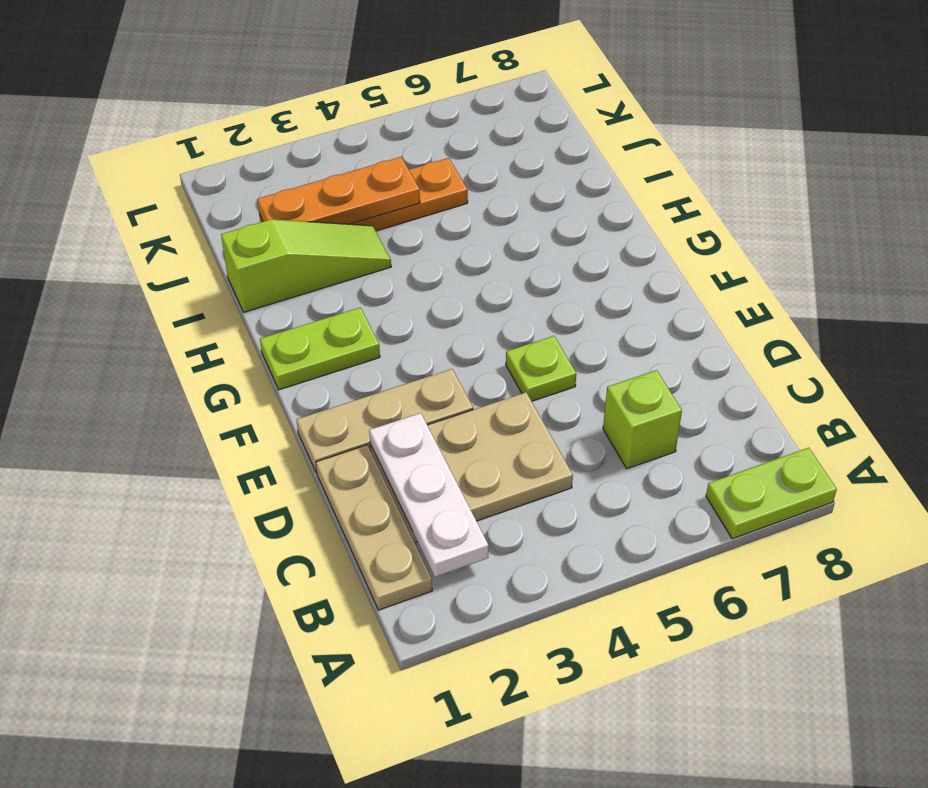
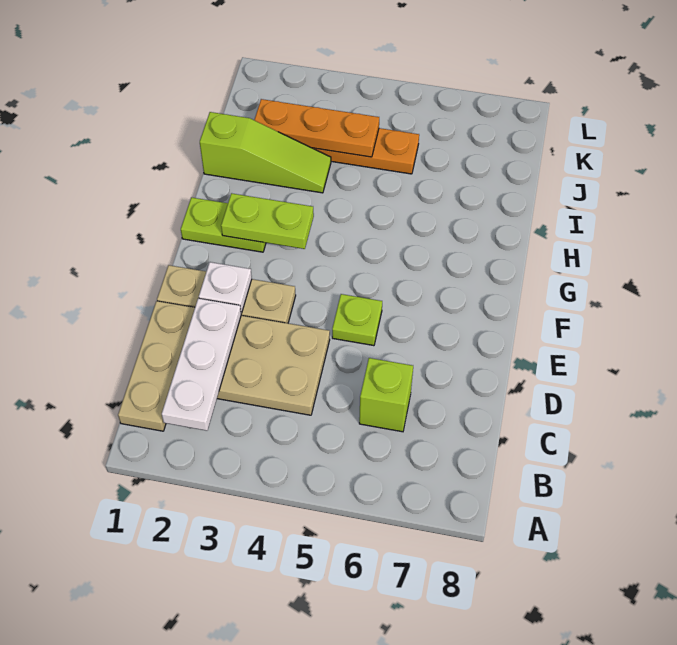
lime plate A7:A8 level 1 -> lime plate G2:G3 level 2
none -> white plate E2 level 2

